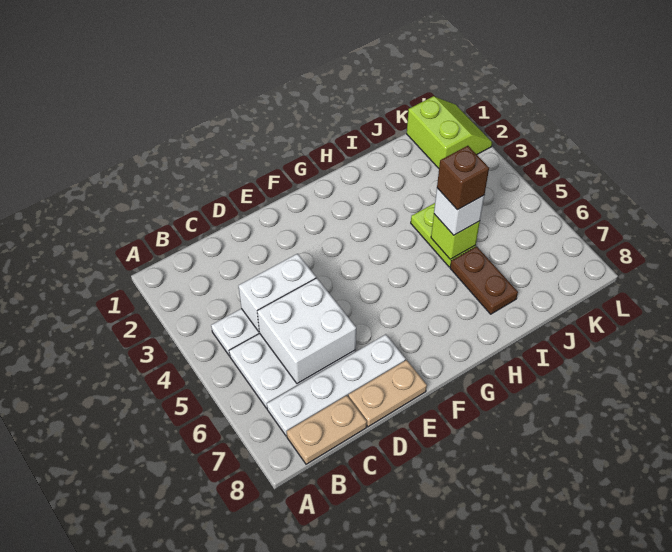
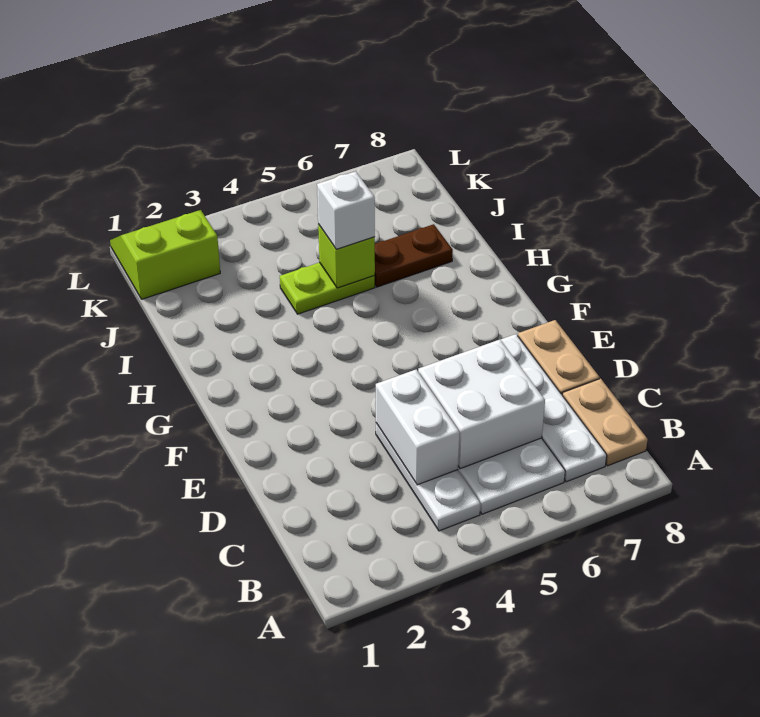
brown brick I5 level 4 -> none

